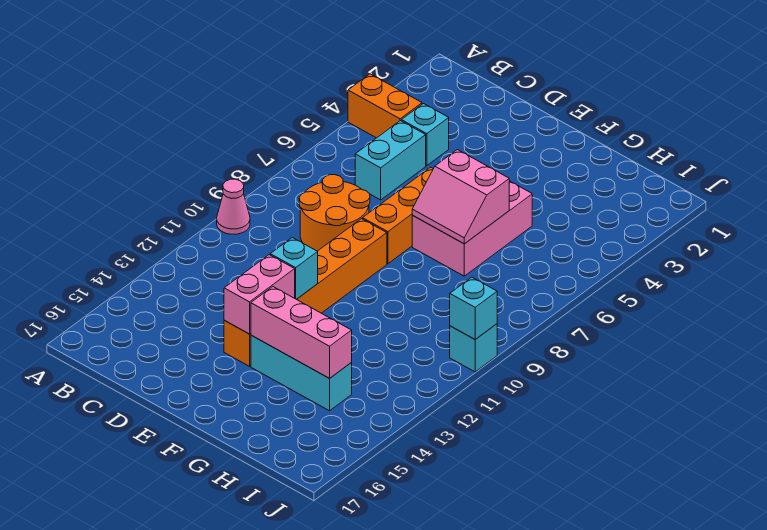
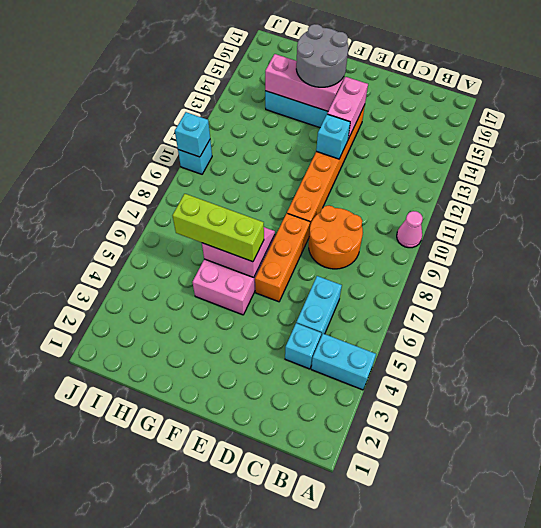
orange brick A4:B4 level 1 -> cyan brick A4:B4 level 1
none -> lime brick F6:H6 level 3
none -> grey round brick F14:G15 level 3

